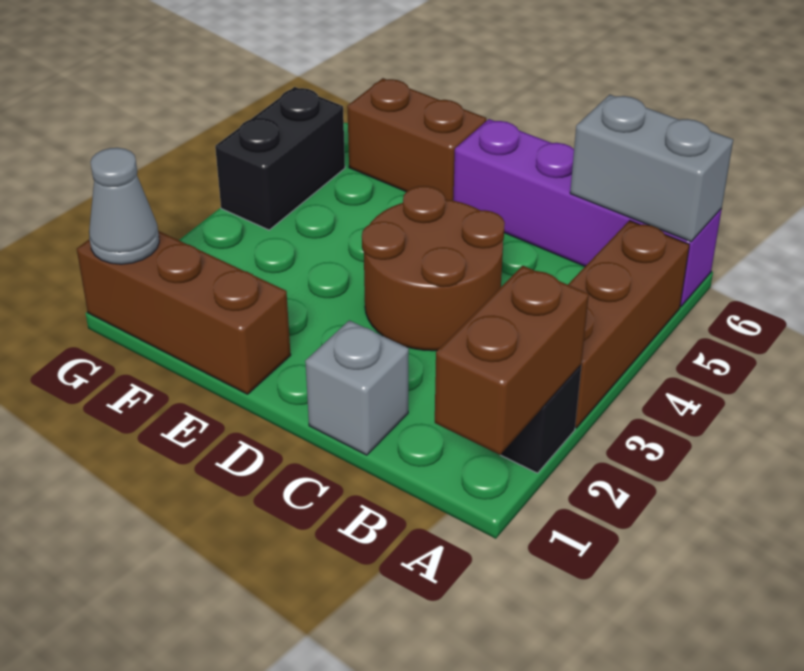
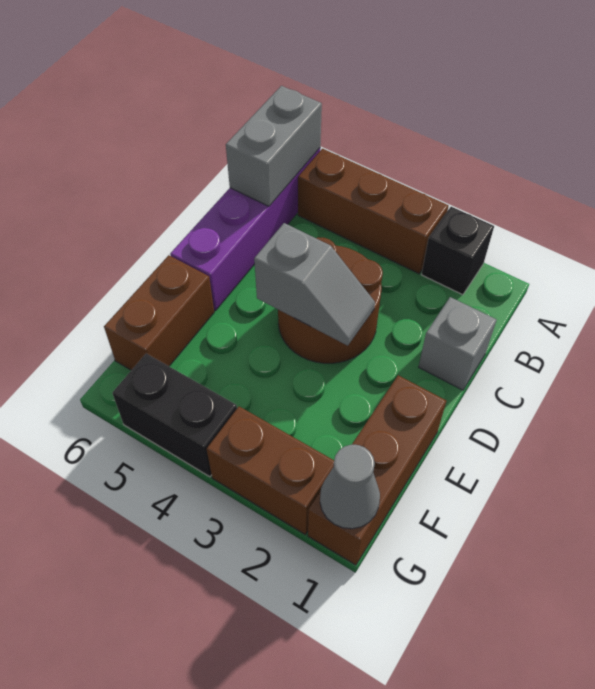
brown brick A1:A2 level 2 -> brown brick G2:G3 level 1
none -> grey slope D3:D4 level 2 top 4

